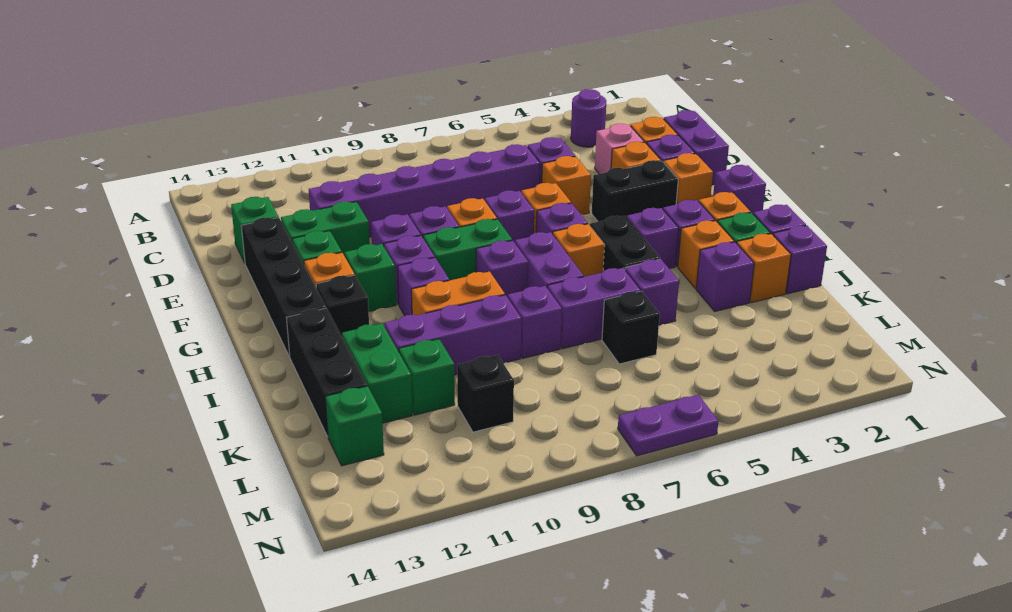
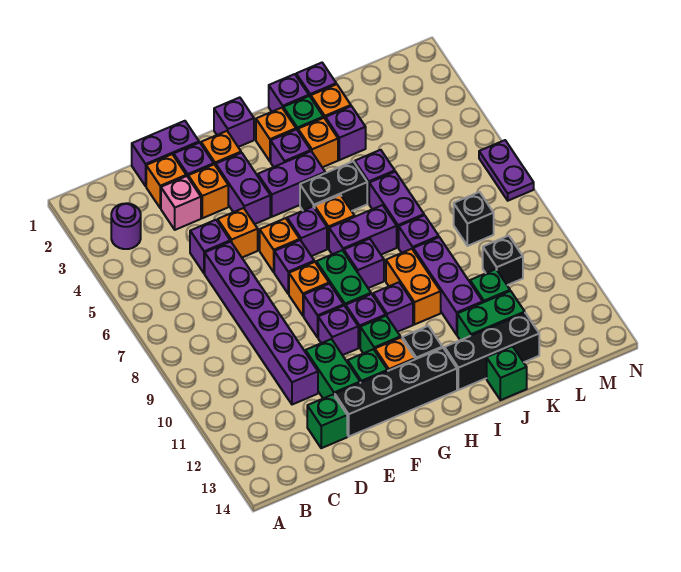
black brick F3:F4 level 1 -> purple brick F3:F4 level 1
purple brick H4 level 1 -> purple brick G4:H4 level 1
black brick K6 level 1 -> black brick L8 level 1
green brick L13 level 1 -> green brick J14 level 1

